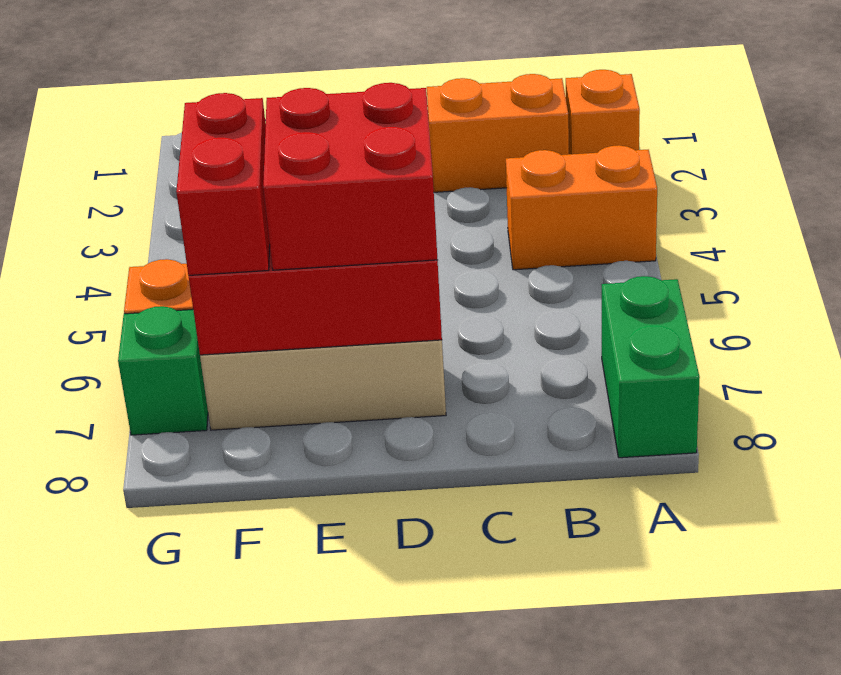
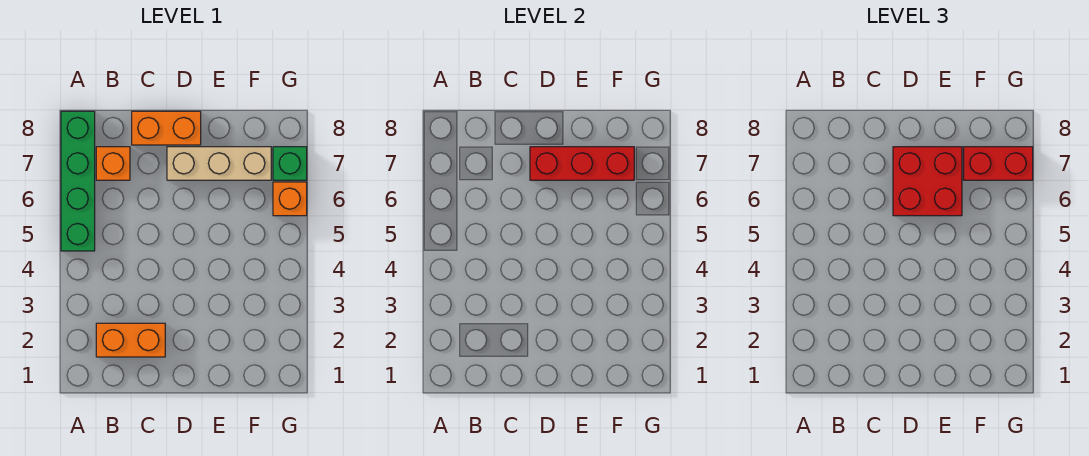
orange brick A2 level 1 -> orange brick B7 level 1
orange brick A4:B4 level 1 -> orange brick C8:D8 level 1
green brick A7:A8 level 1 -> green brick A5:A8 level 1
red brick F6:F7 level 3 -> red brick F7:G7 level 3

